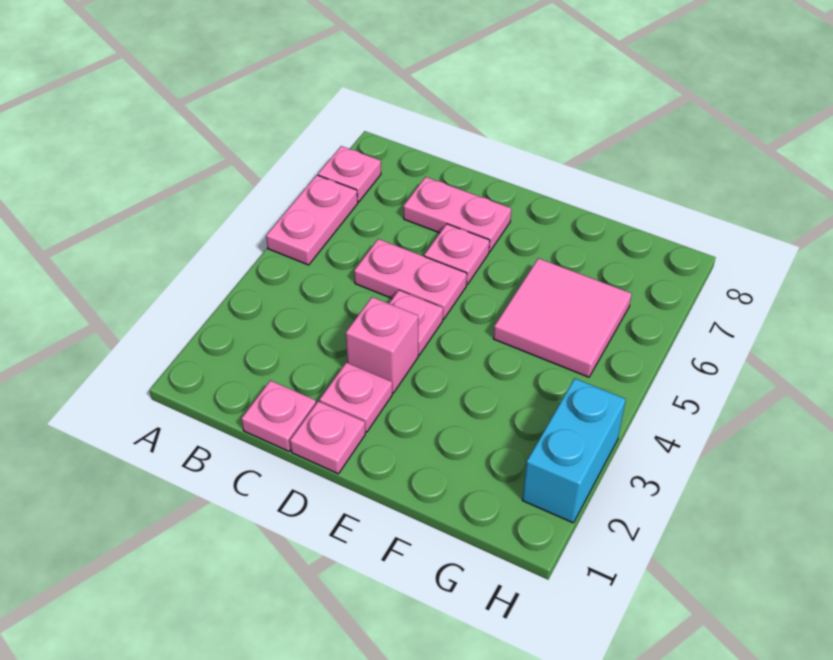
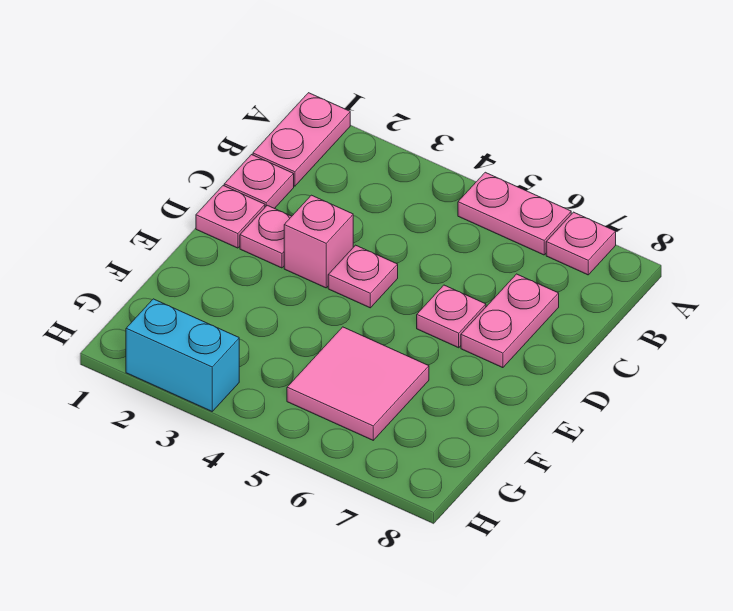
pink plate C5:D5 level 1 -> pink plate A1:B1 level 1

